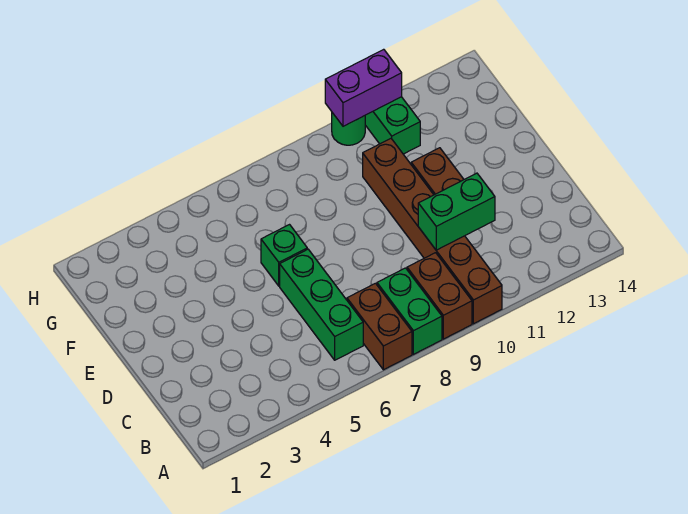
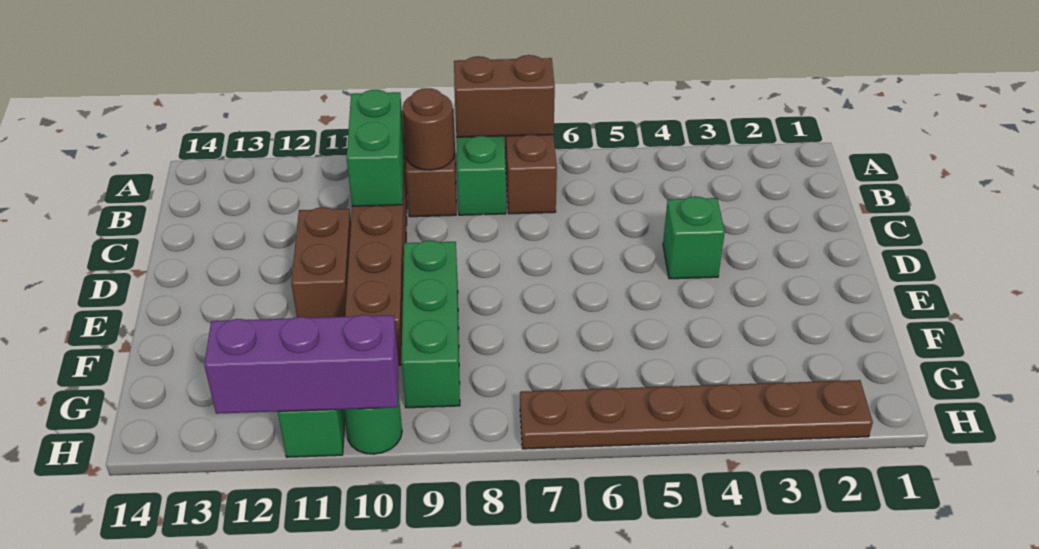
none -> brown brick A7:A8 level 2
green brick B6:D6 level 1 -> green brick E9:G9 level 1
none -> brown round brick B9 level 2
green brick C10:C11 level 2 -> green brick B10:C10 level 2
green brick E6 level 1 -> green brick D4 level 1
none -> brown plate H2:H7 level 1
purple brick H10:H11 level 2 -> purple brick H10:H12 level 2

